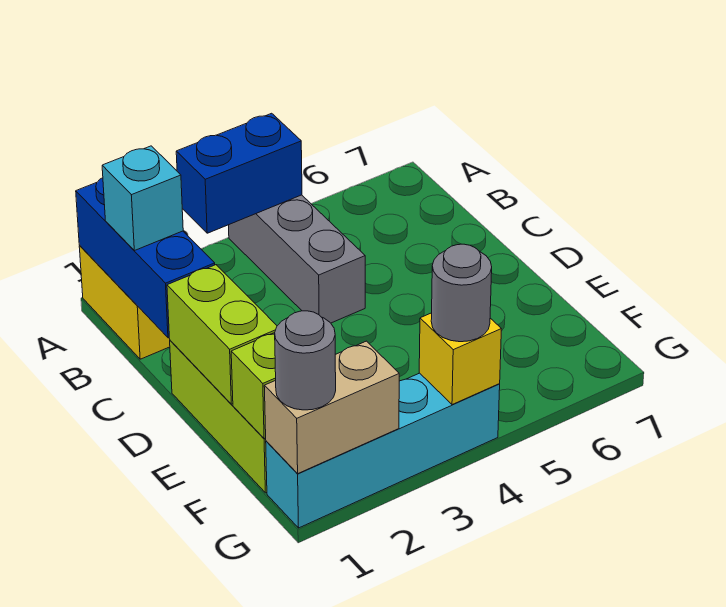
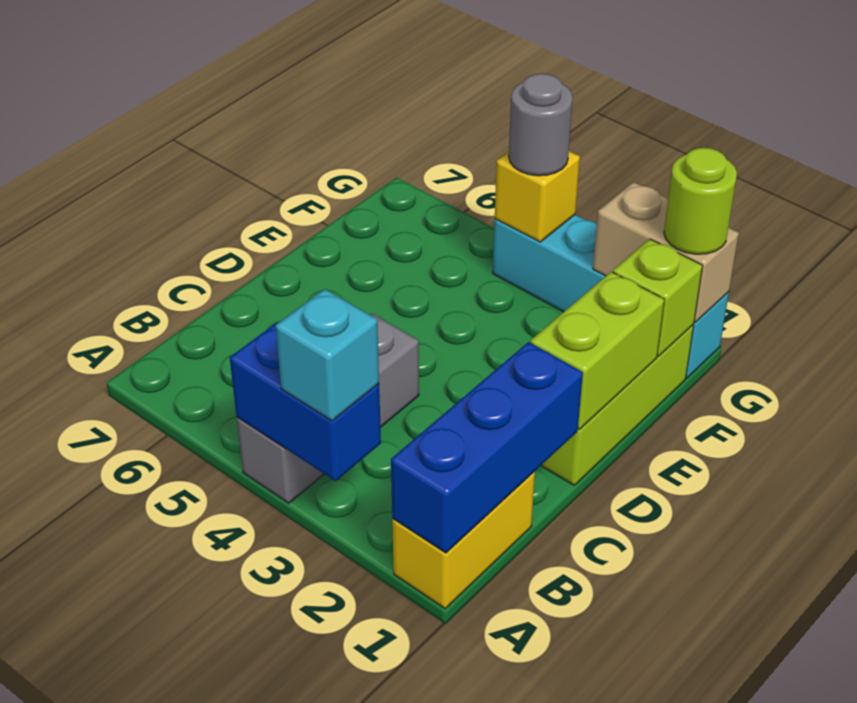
cyan brick B1 level 3 -> cyan brick A3 level 3
grey round brick G1 level 3 -> lime round brick G1 level 3

